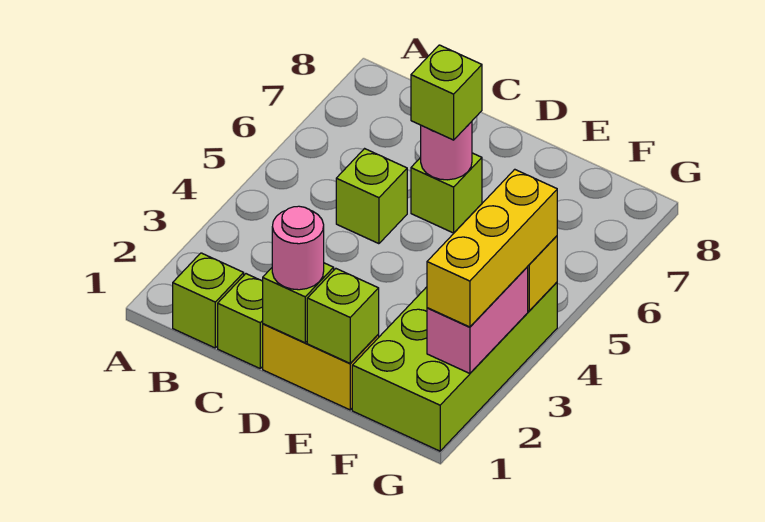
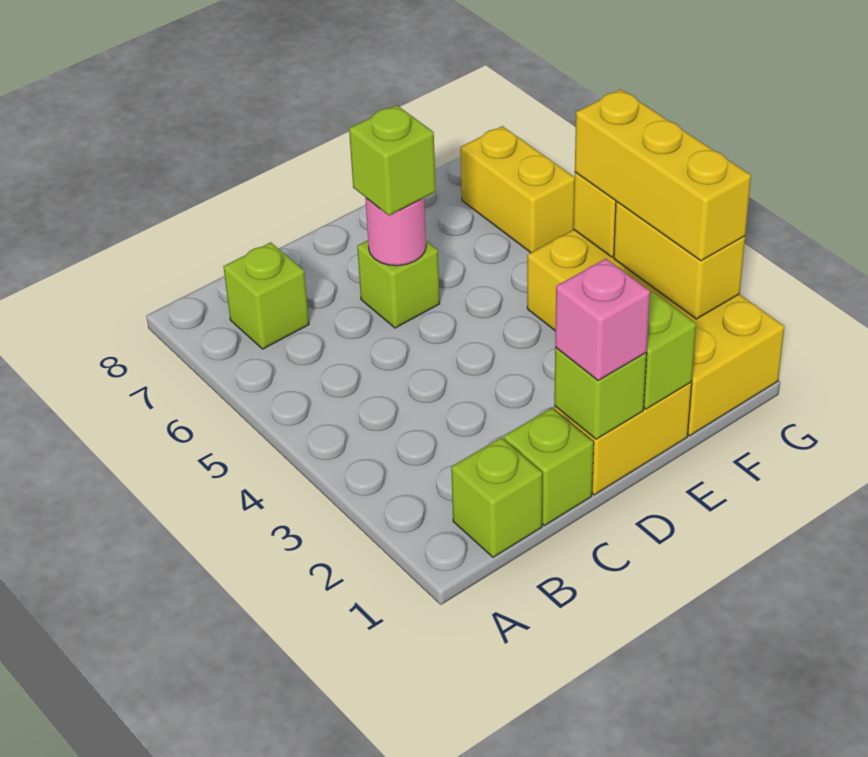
lime brick C5 level 1 -> lime brick B7 level 1
pink round brick D1 level 3 -> pink brick D1 level 3
lime brick F1:G4 level 1 -> yellow brick F1:G4 level 1
pink brick G2:G3 level 2 -> yellow brick G2:G3 level 2
none -> yellow brick G6:G7 level 1

